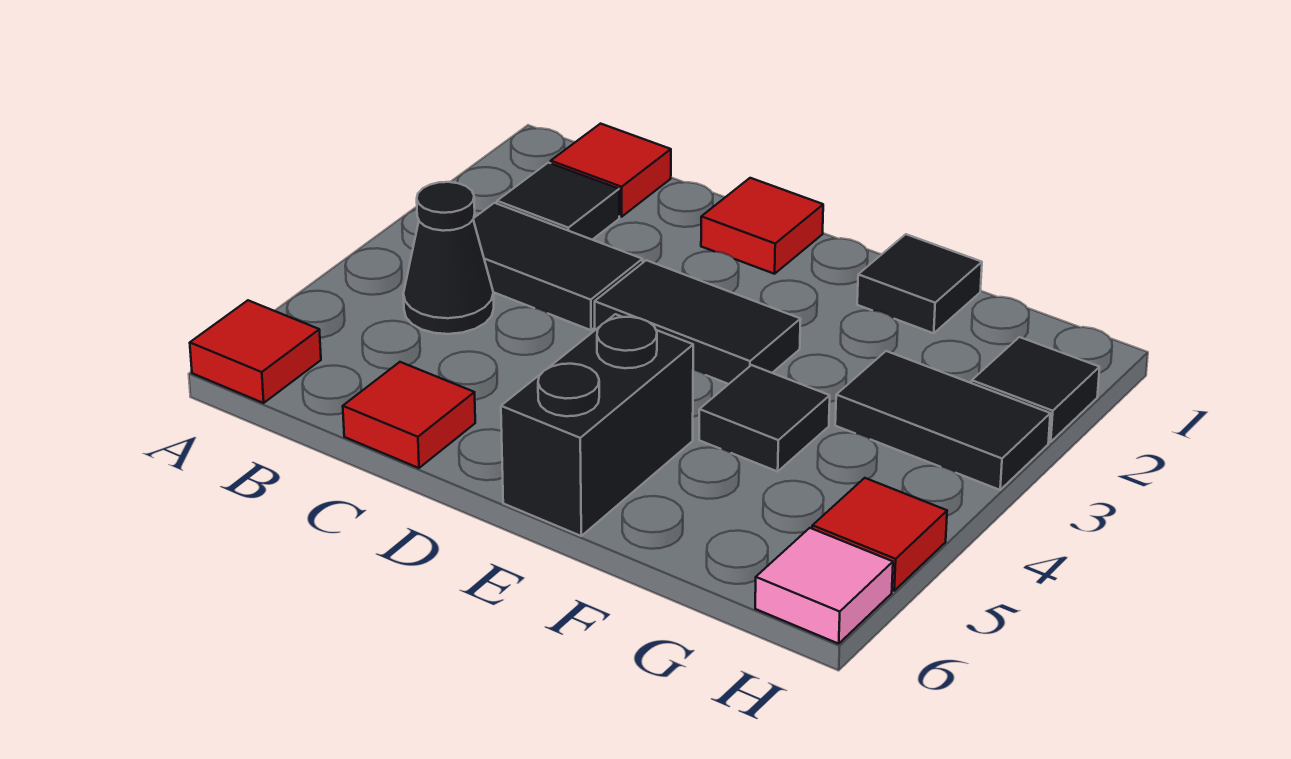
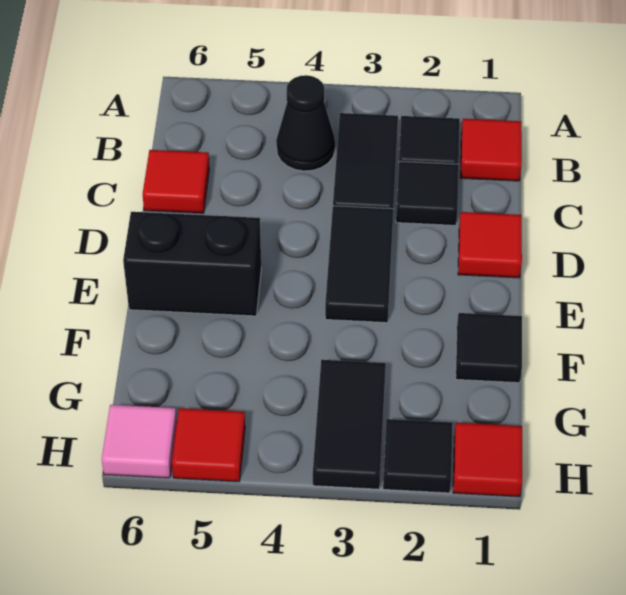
red tile A6 level 1 -> red tile H1 level 1
black tile F4 level 1 -> black tile C2 level 1

